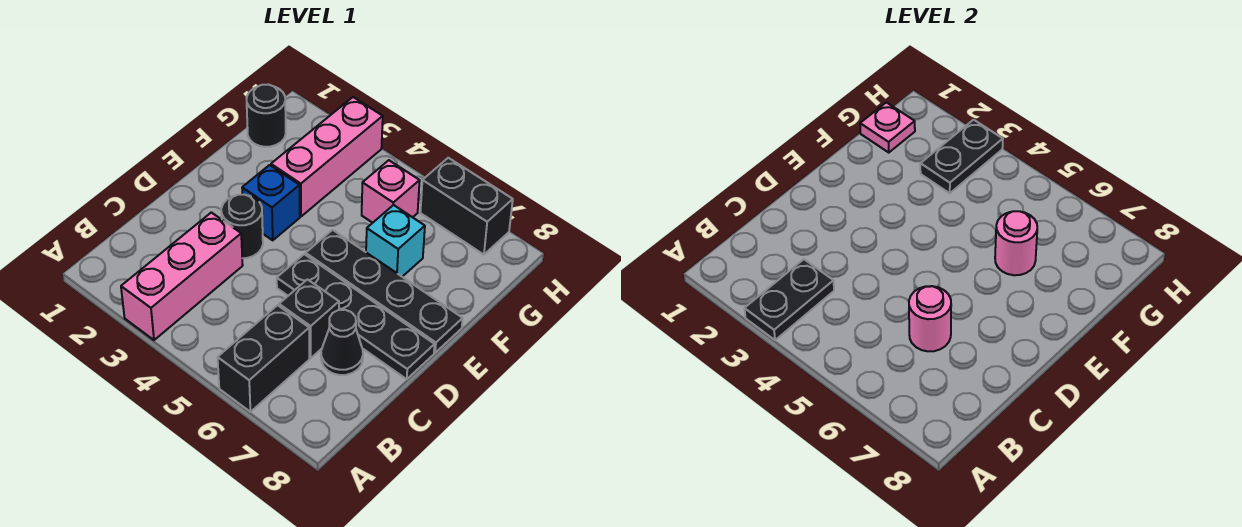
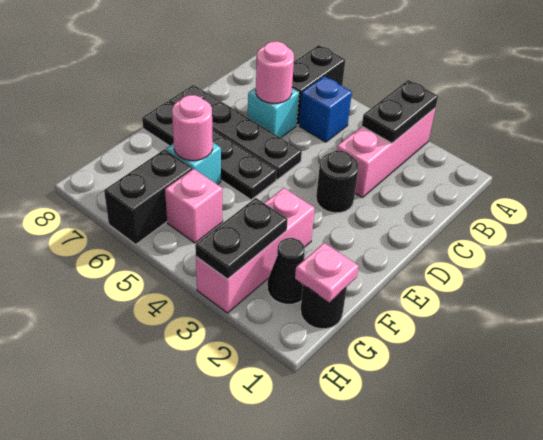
black brick C6 level 1 -> cyan brick C6 level 1
black cone C7 level 1 -> black cone G2 level 1
blue brick E3 level 1 -> blue brick B5 level 1
black brick H6:H7 level 1 -> black brick G6:H6 level 1

